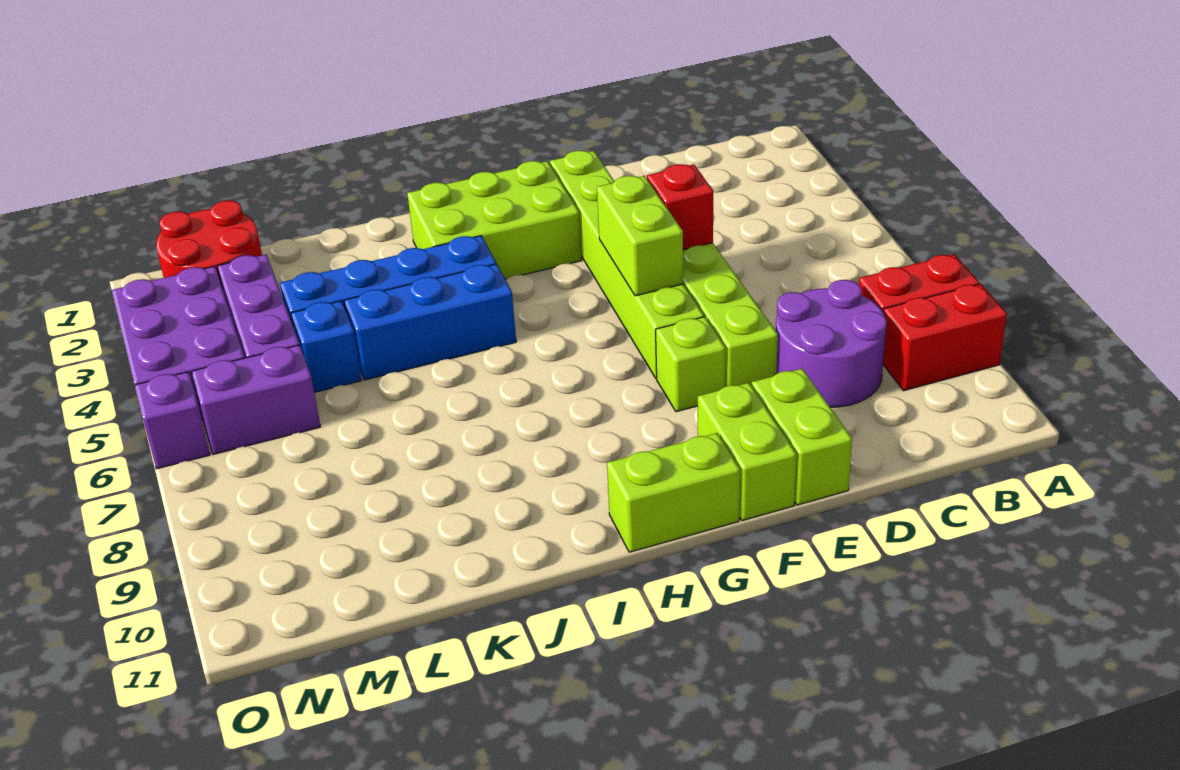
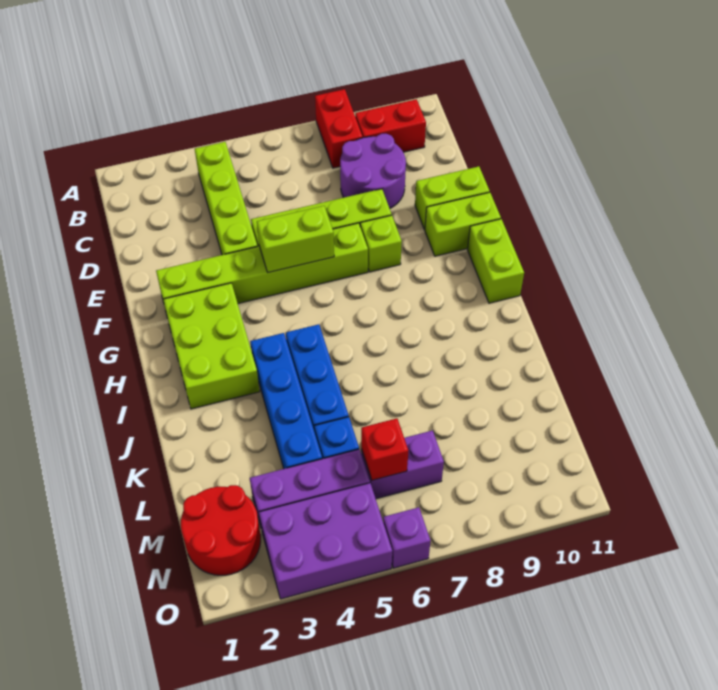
red brick A9:B9 level 1 -> red brick B9:B10 level 1
none -> lime brick B4:E4 level 1
red brick E5 level 2 -> red brick M6 level 2
purple brick M6:N6 level 1 -> purple brick M6:M7 level 1

